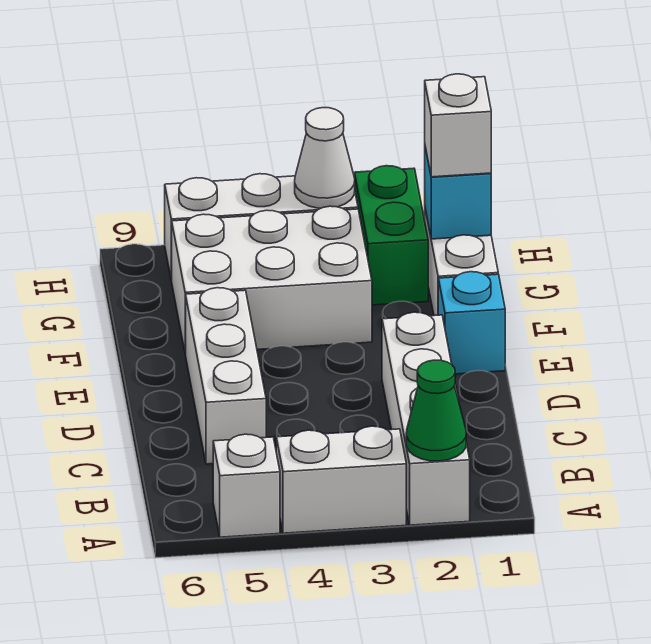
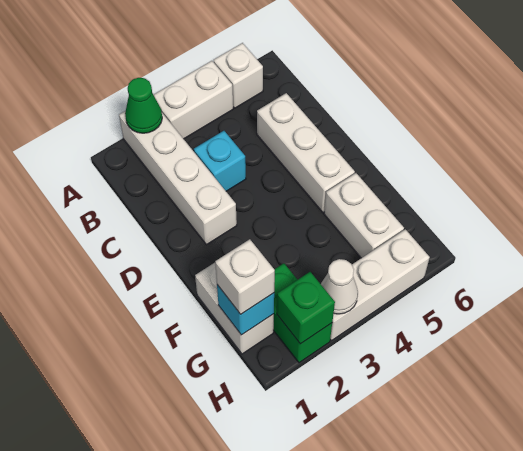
cyan brick E1 level 1 -> cyan brick C3 level 1
white brick F3:G5 level 1 -> white brick F5:G5 level 1
none -> green brick H2 level 2

